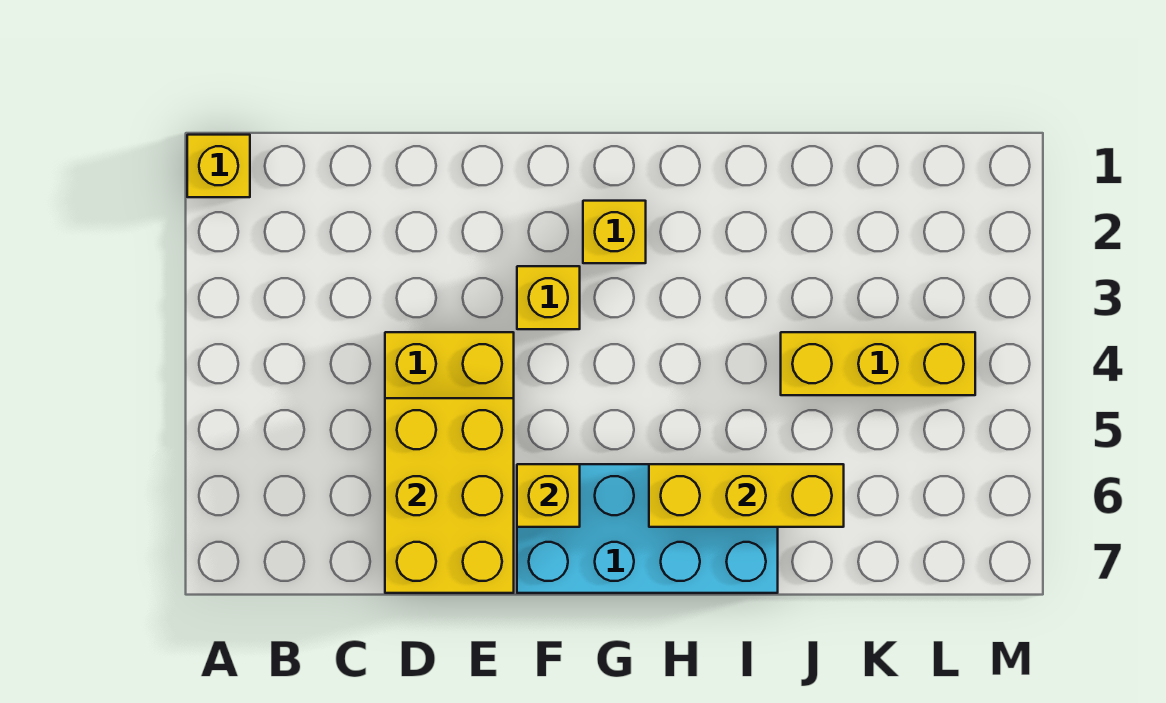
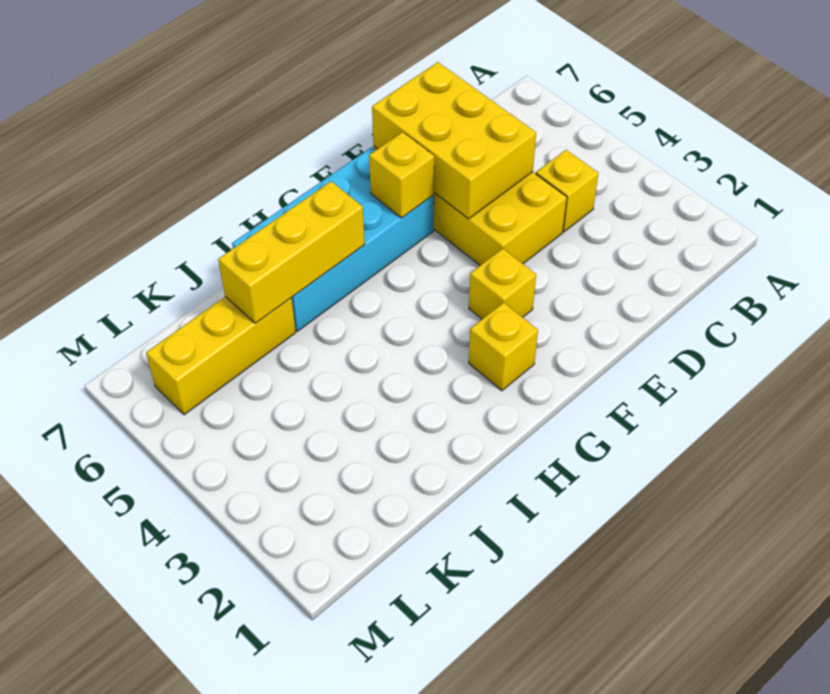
yellow brick A1 level 1 -> yellow brick C4 level 1
yellow brick J4:L4 level 1 -> yellow brick J6:L6 level 1

